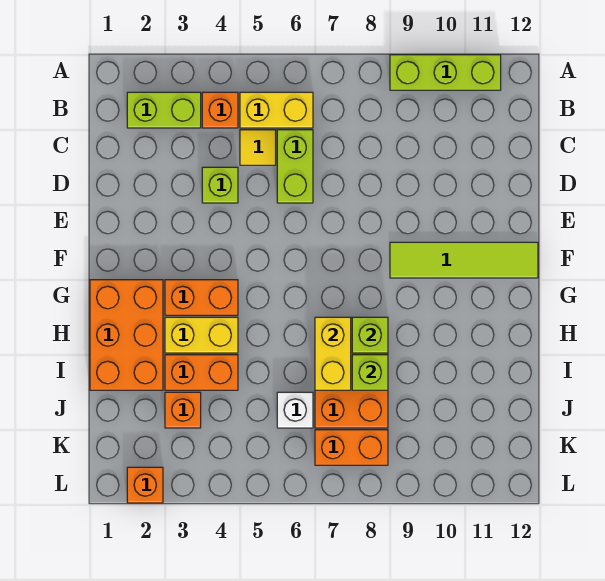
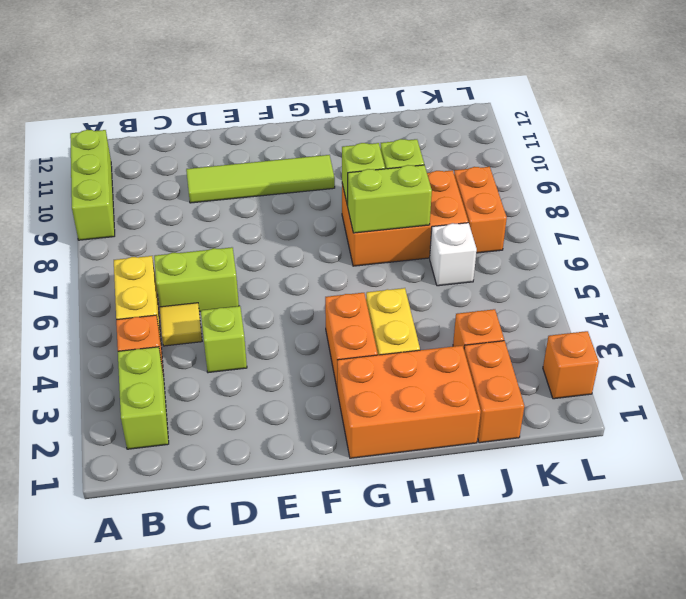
lime tile F9:F12 level 1 -> lime tile D10:G10 level 1
yellow brick H7:I7 level 2 -> lime brick H7:I7 level 2
orange brick I3:I4 level 1 -> orange brick J1:J2 level 1

